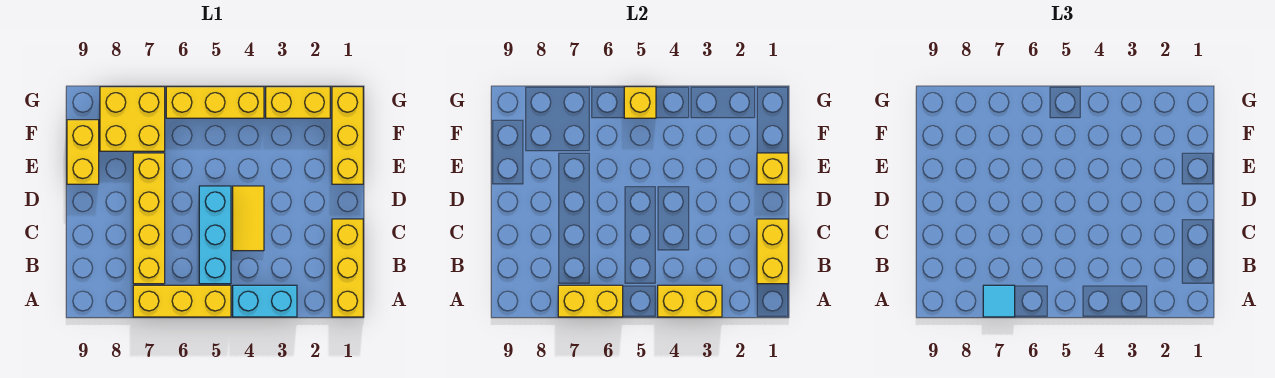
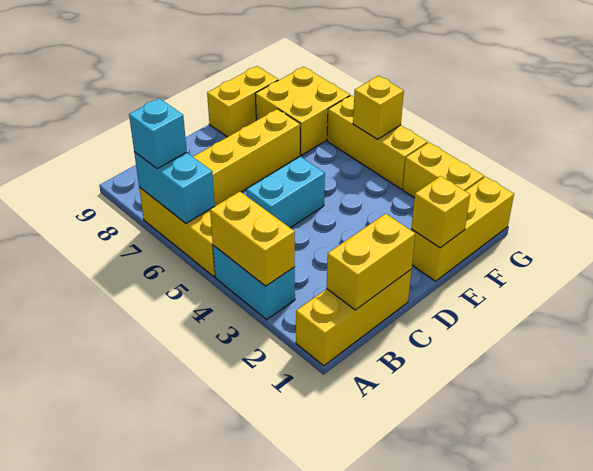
yellow brick A6:A7 level 2 -> cyan brick A6:A7 level 2
cyan tile A7 level 3 -> cyan brick A7 level 3
cyan brick B5:D5 level 1 -> cyan brick C5:D5 level 1
yellow tile C4:D4 level 1 -> none

